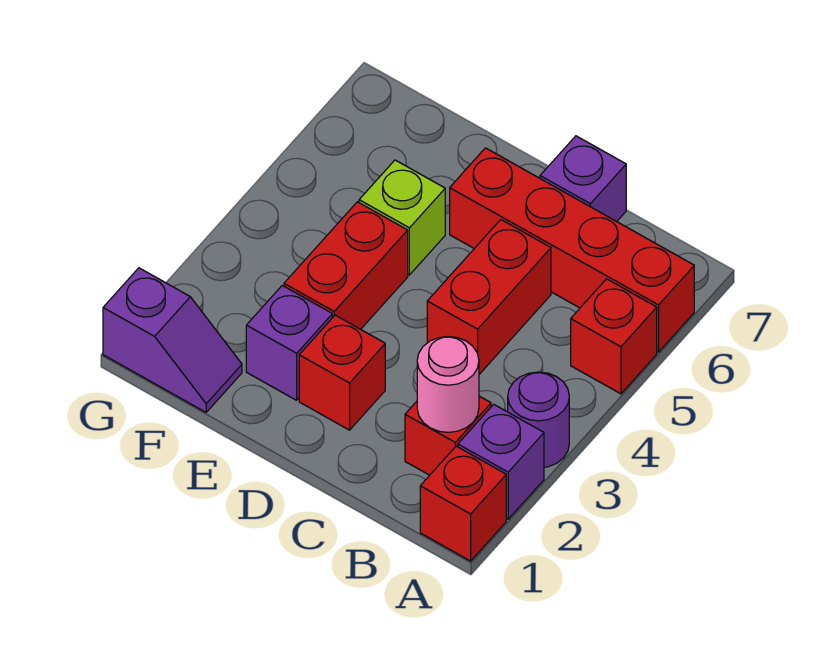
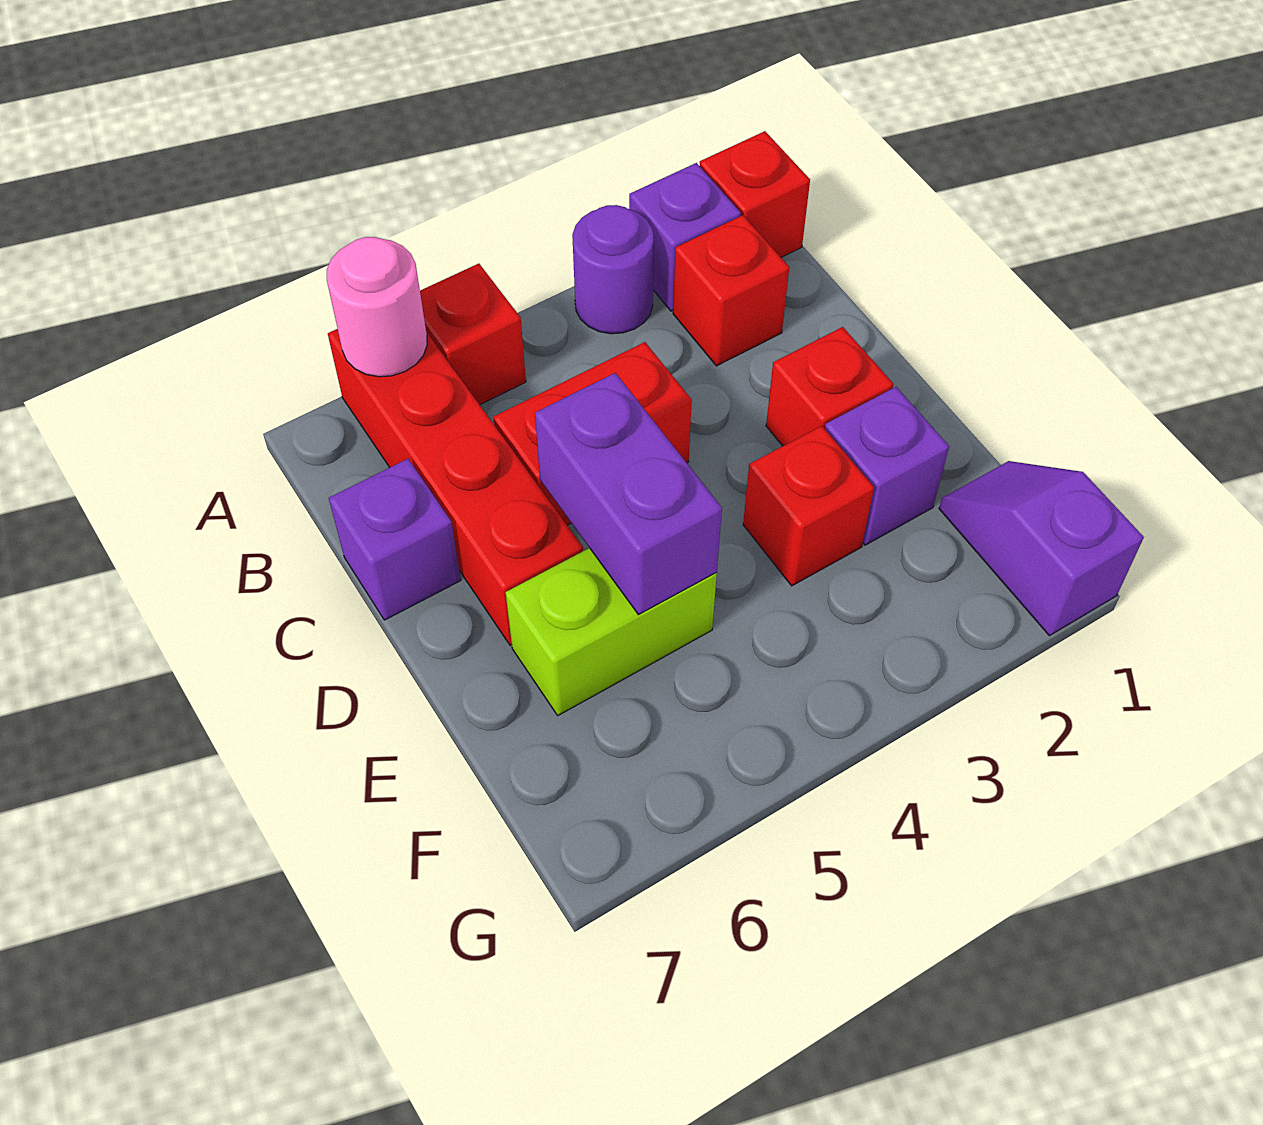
pink round brick B2 level 2 -> pink round brick A6 level 2
none -> purple brick D5:E5 level 2
red brick E3:E4 level 1 -> red brick E3 level 1
lime brick E5 level 1 -> lime brick E5:E6 level 1

